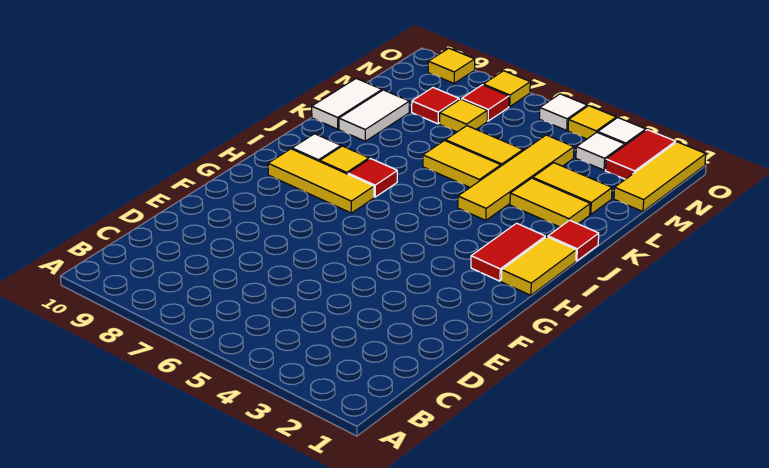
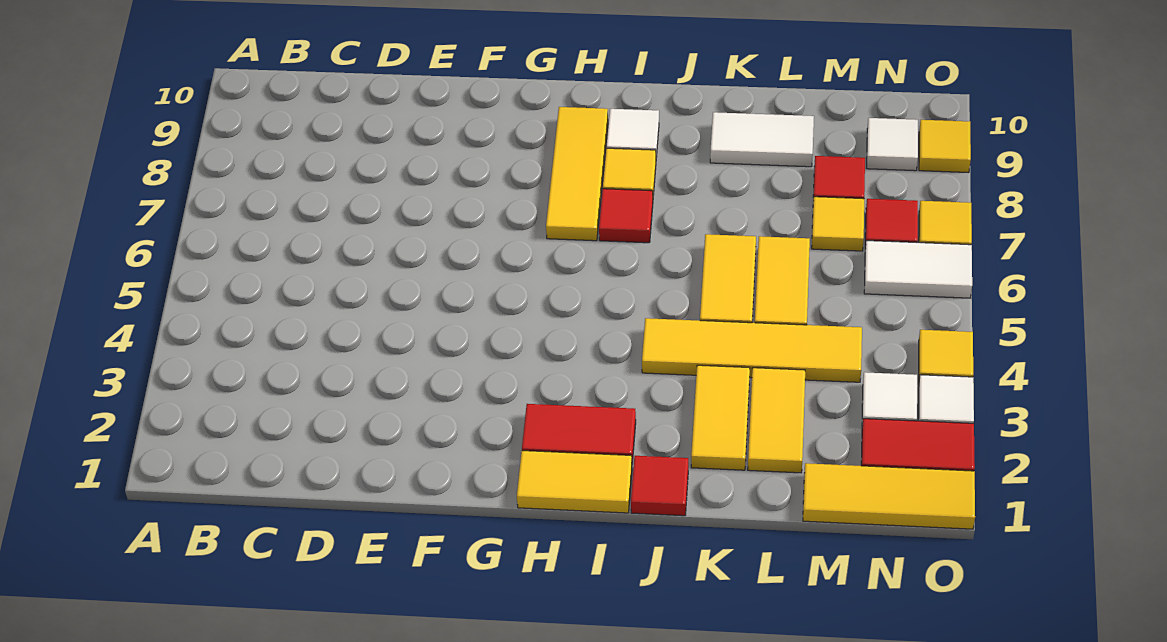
white tile K10:L10 level 1 -> white tile N6:O6 level 1
white tile O5 level 1 -> white tile N9 level 1

